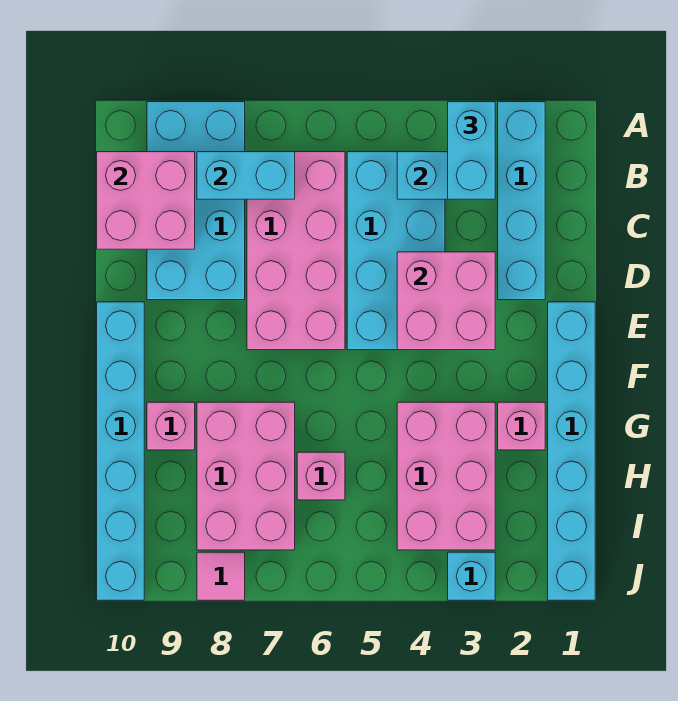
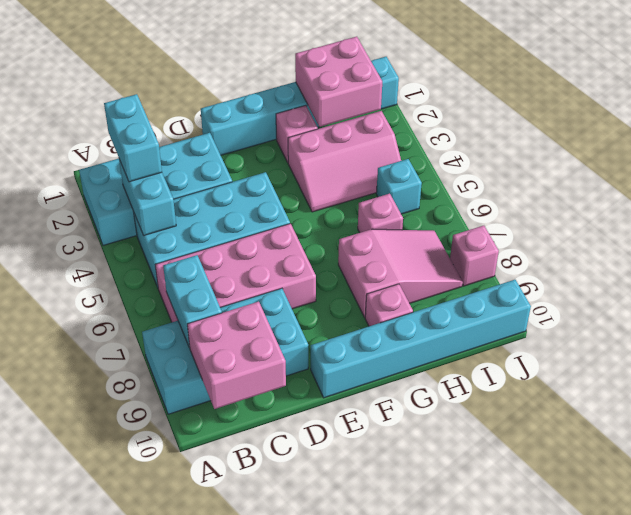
cyan brick A2:D2 level 1 -> cyan brick A2:D3 level 1
cyan brick A3:B3 level 3 -> cyan brick B2:B3 level 3
pink brick D3:E4 level 2 -> pink brick H1:I2 level 2
pink brick G3:I4 level 1 -> pink slope G3:I4 level 1 top 3
pink brick G7:I8 level 1 -> pink slope G7:I8 level 1 top G
cyan brick J3 level 1 -> cyan brick I5 level 1
pink tile J8 level 1 -> pink brick J8 level 1

